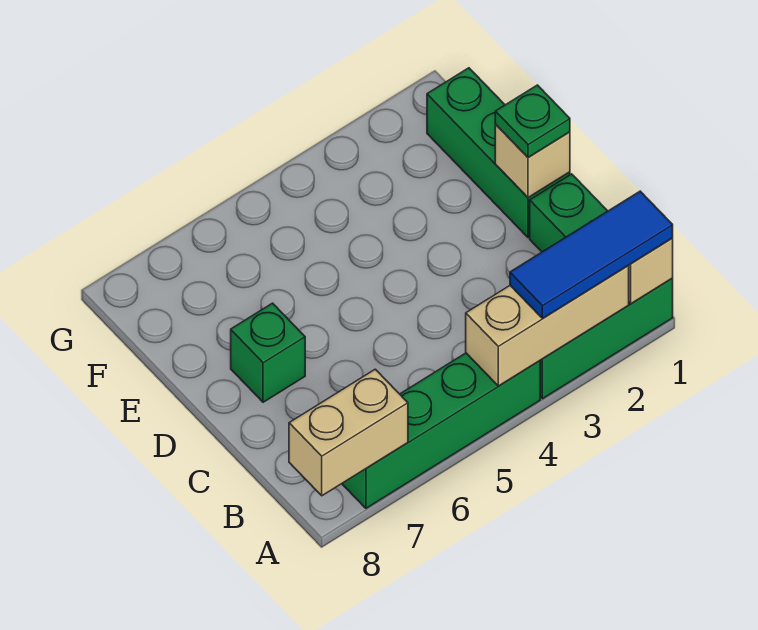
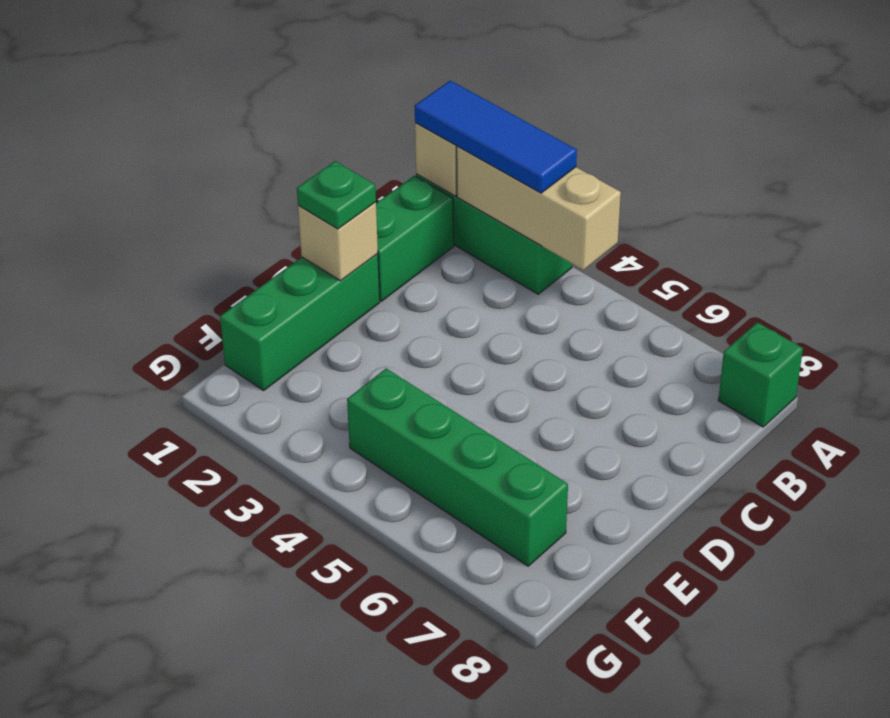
green brick A4:A7 level 1 -> green brick F4:F7 level 1
tan brick A7:A8 level 2 -> none
green brick D7 level 1 -> green brick A8 level 1

